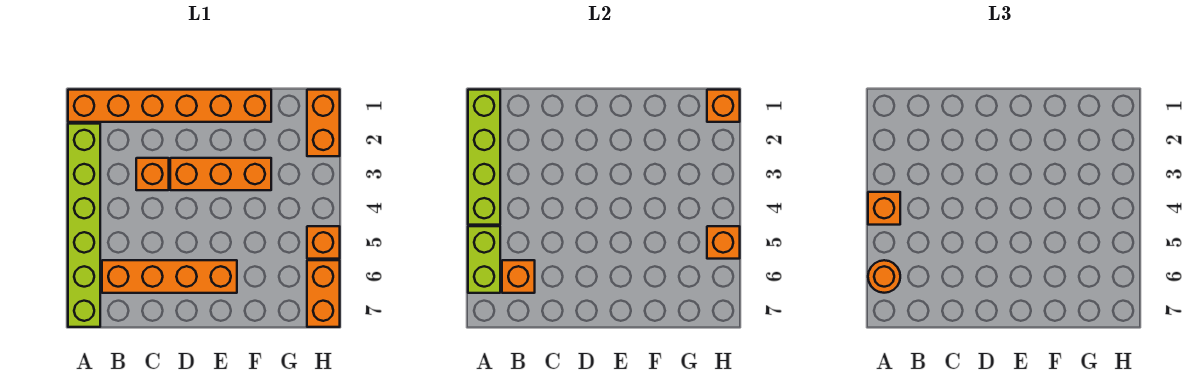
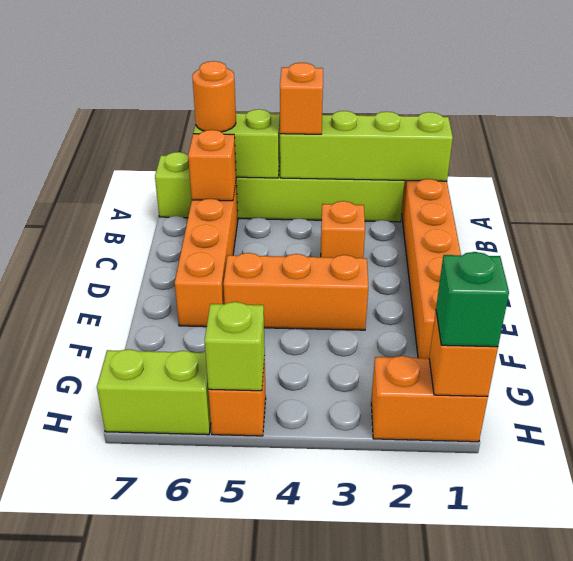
orange brick D3:F3 level 1 -> orange brick E3:E5 level 1
none -> green brick H1 level 3
orange brick H5 level 2 -> lime brick H5 level 2
orange brick H6:H7 level 1 -> lime brick H6:H7 level 1

